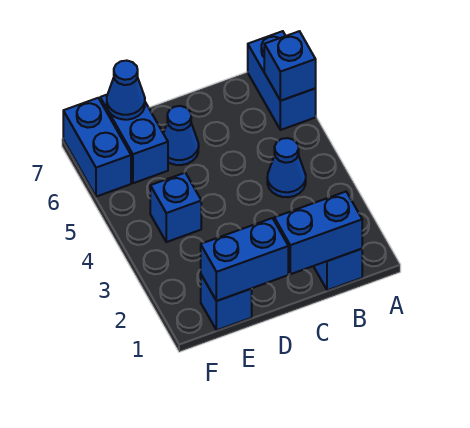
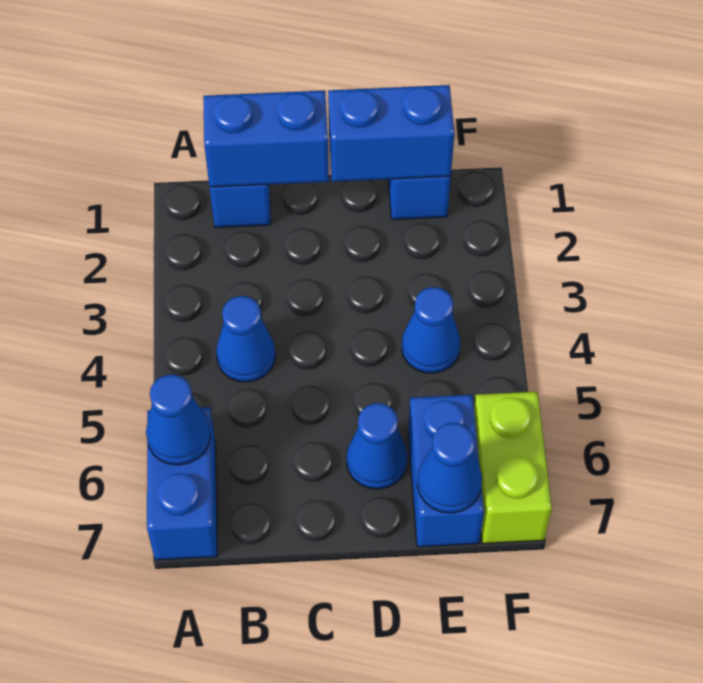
blue brick A6 level 2 -> blue cone A6 level 2
blue brick E4 level 1 -> blue cone E4 level 1
blue brick F6:F7 level 1 -> lime brick F6:F7 level 1

